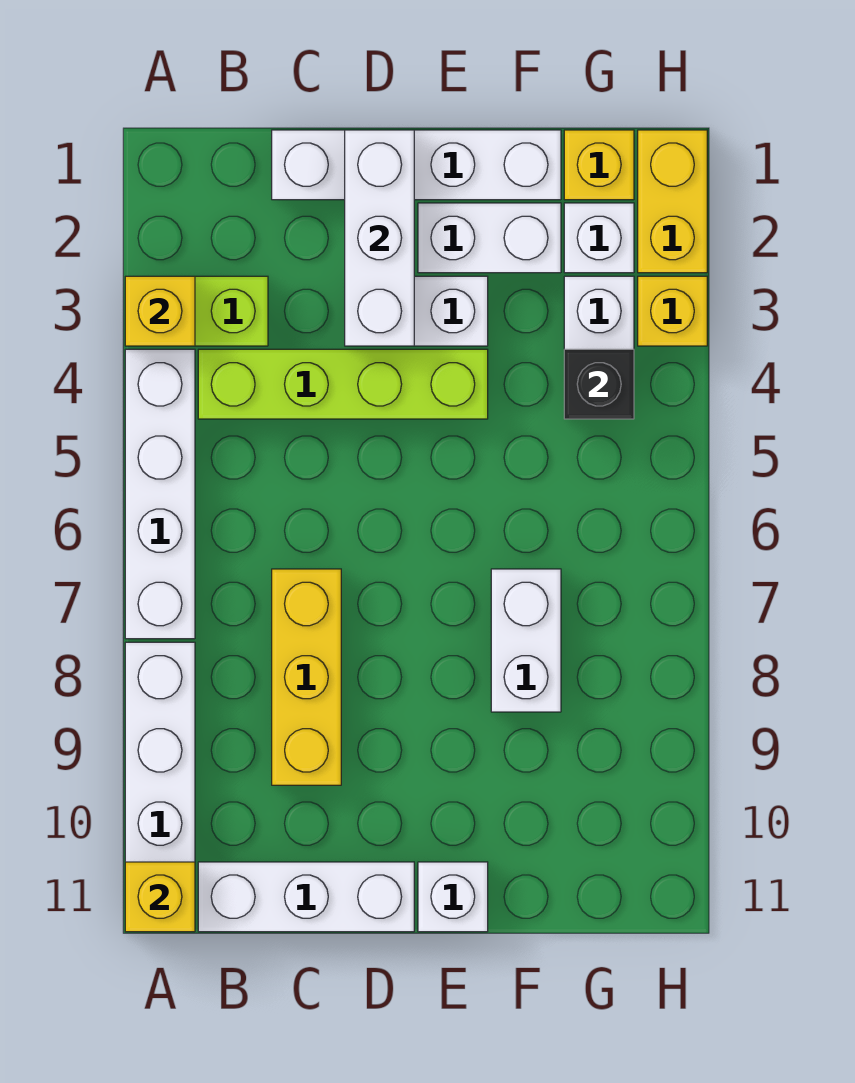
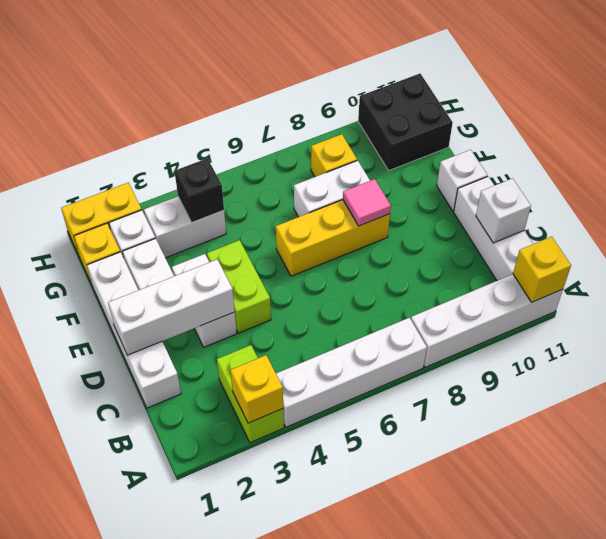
lime brick B4:E4 level 1 -> lime brick D4:E4 level 1
yellow brick C7:C9 level 1 -> yellow brick E6:E8 level 1
none -> white brick C11 level 2
none -> pink tile E8 level 2
none -> black brick G10:H11 level 1
yellow brick H3 level 1 -> yellow brick G8 level 1

